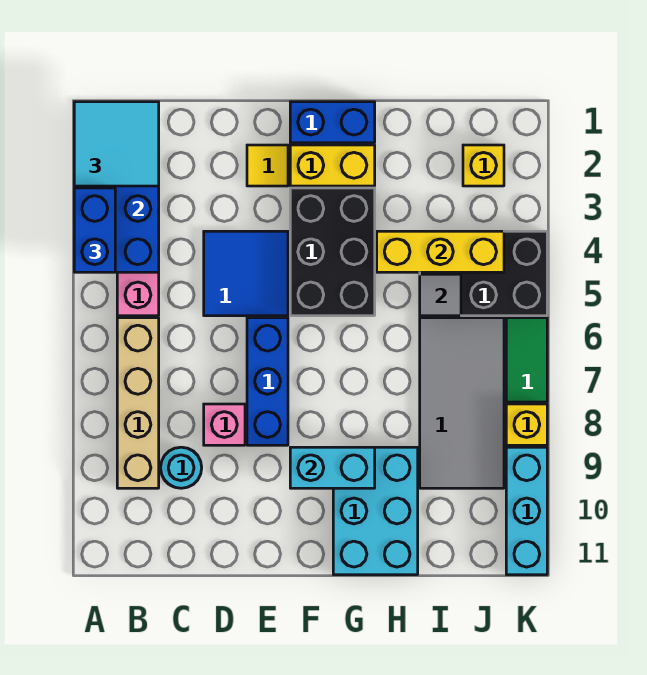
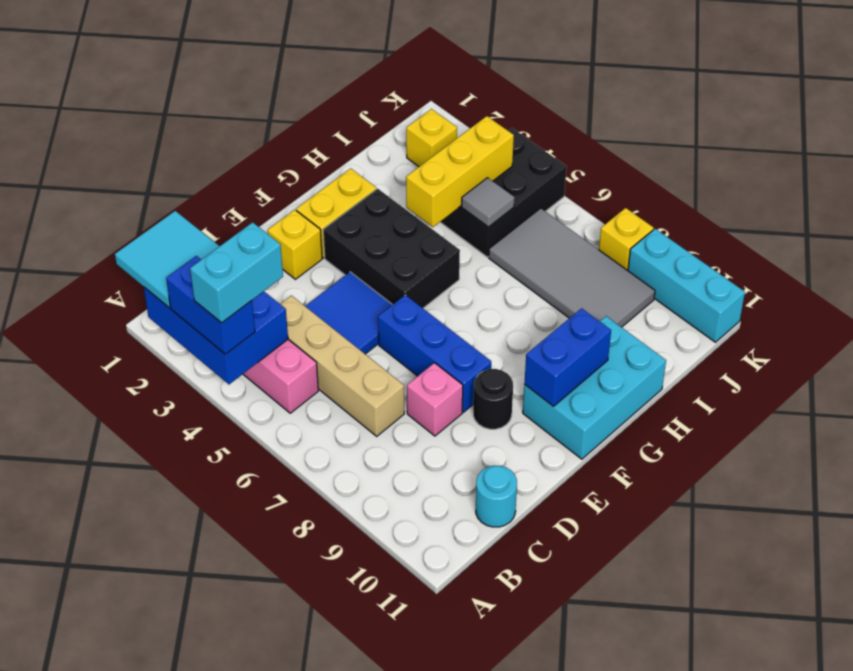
tan brick B6:B9 level 1 -> tan brick C4:C7 level 1
cyan round brick C9 level 1 -> cyan round brick C11 level 1
yellow tile E2 level 1 -> yellow brick E2 level 1
none -> black round brick E9 level 1
blue brick F1:G1 level 1 -> blue brick F10:G10 level 2
cyan brick F9:G9 level 2 -> cyan brick A4:B4 level 4
cyan brick G9:H11 level 1 -> cyan brick F10:H11 level 1
green tile K6:K7 level 1 -> none

